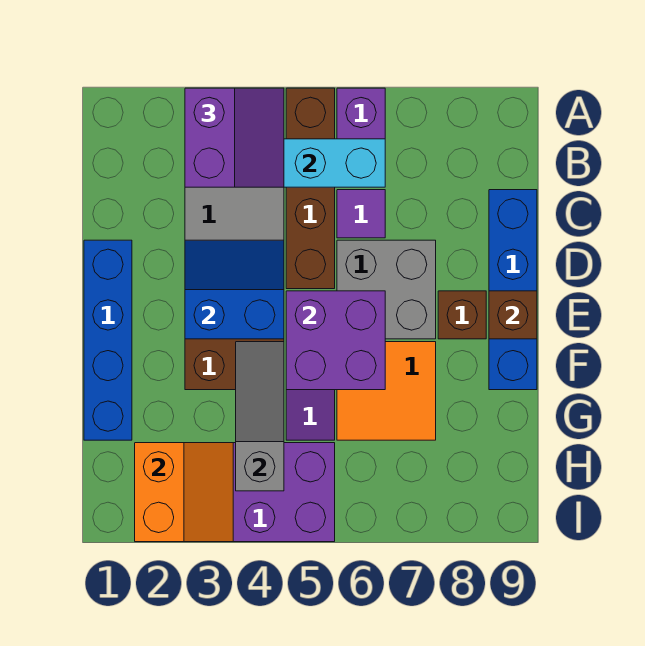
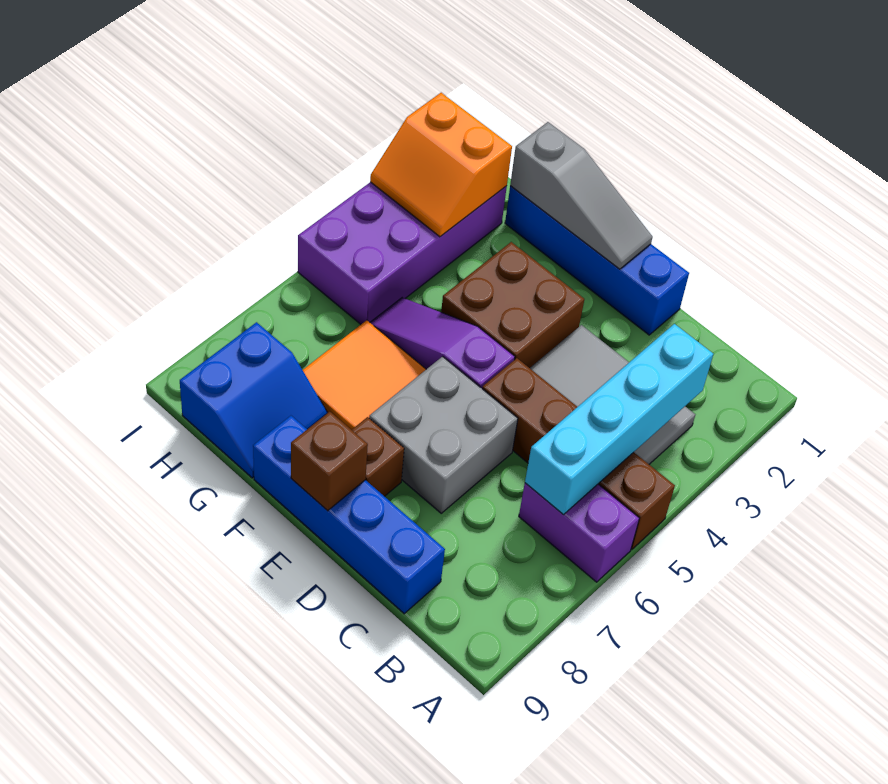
purple slope A3:B4 level 3 top 3 -> none
purple tile C6 level 1 -> none
blue slope D3:E4 level 2 top E -> blue slope G8:H9 level 1 top H
purple brick E5:F6 level 2 -> none
grey slope F4:H4 level 2 top H -> grey slope E1:G1 level 2 top G

